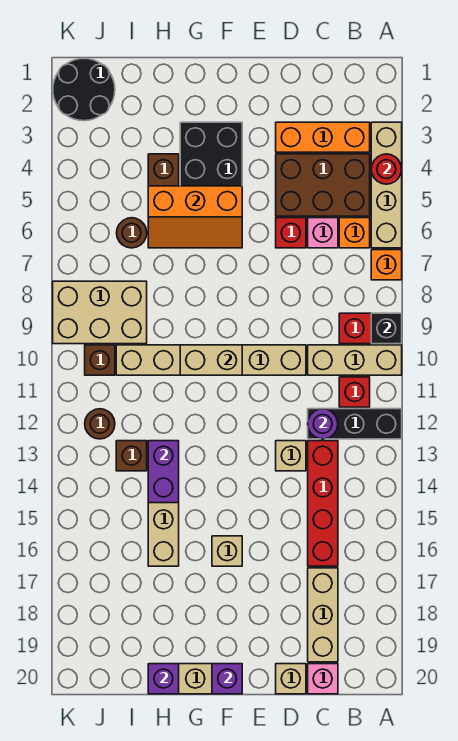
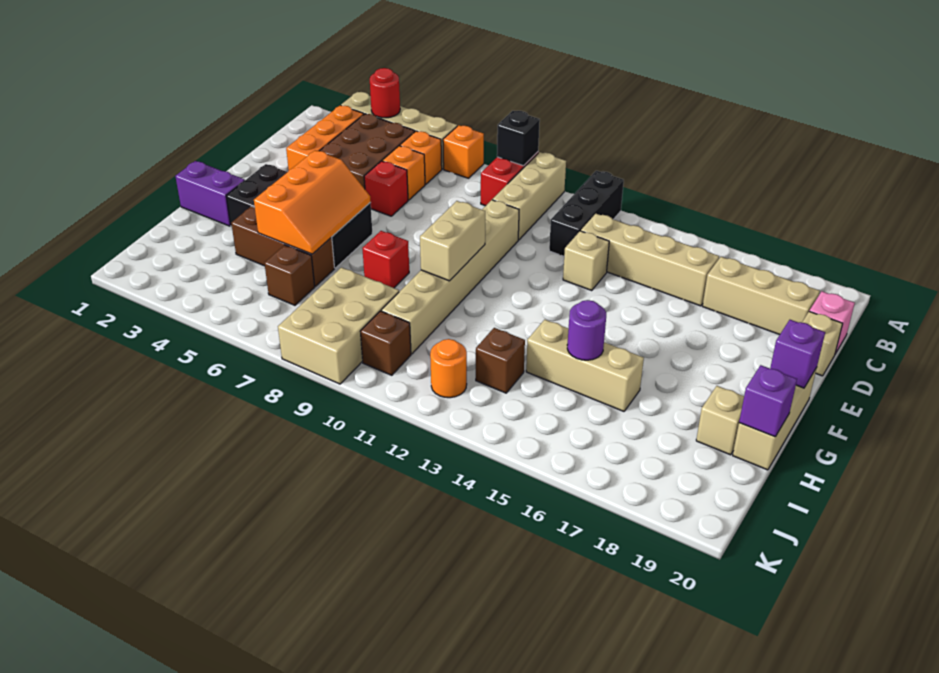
red brick B11 level 1 -> red brick G8 level 1
pink brick C6 level 1 -> orange brick C6 level 1
purple round brick C12 level 2 -> purple round brick H15 level 2
red brick C13:C16 level 1 -> tan brick C13:C16 level 1
tan brick F16 level 1 -> tan brick H19 level 1
purple brick H13:H14 level 2 -> purple brick G1:G2 level 1
brown round brick I6 level 1 -> brown brick I6 level 1
black round brick J1:K2 level 1 -> none
brown round brick J12 level 1 -> orange round brick J12 level 1

